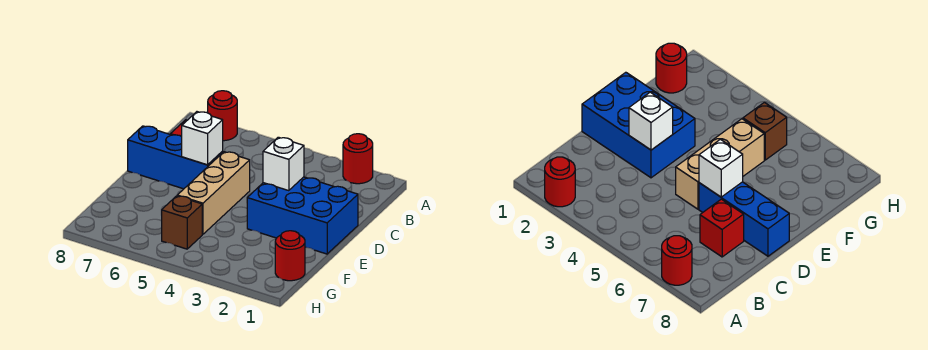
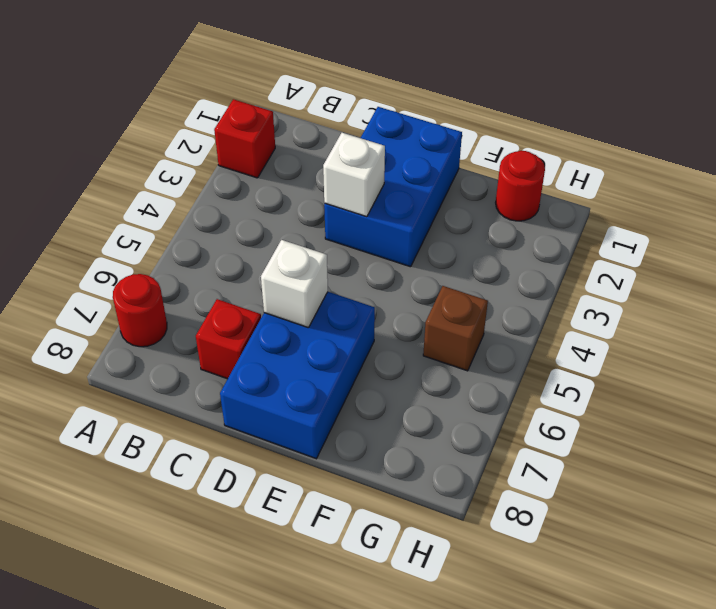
red round brick A2 level 1 -> red brick A2 level 1
tan brick D5:F5 level 1 -> none
blue brick D6:D8 level 1 -> blue brick D6:E8 level 1

